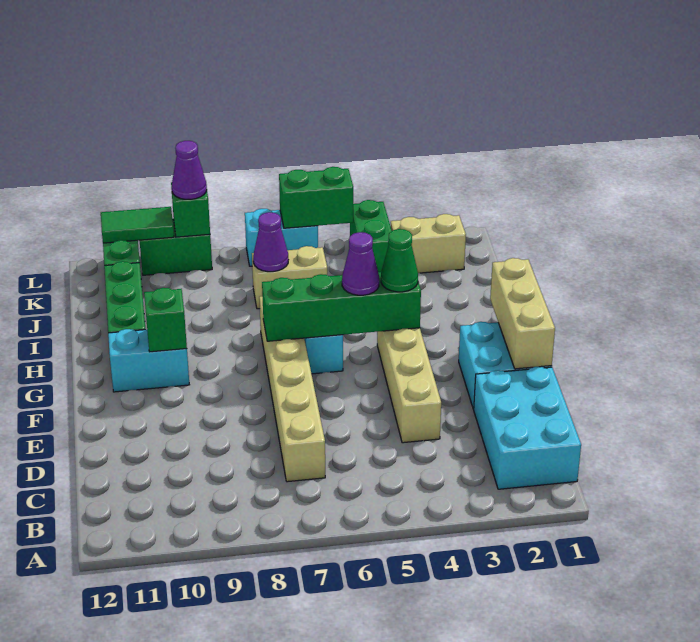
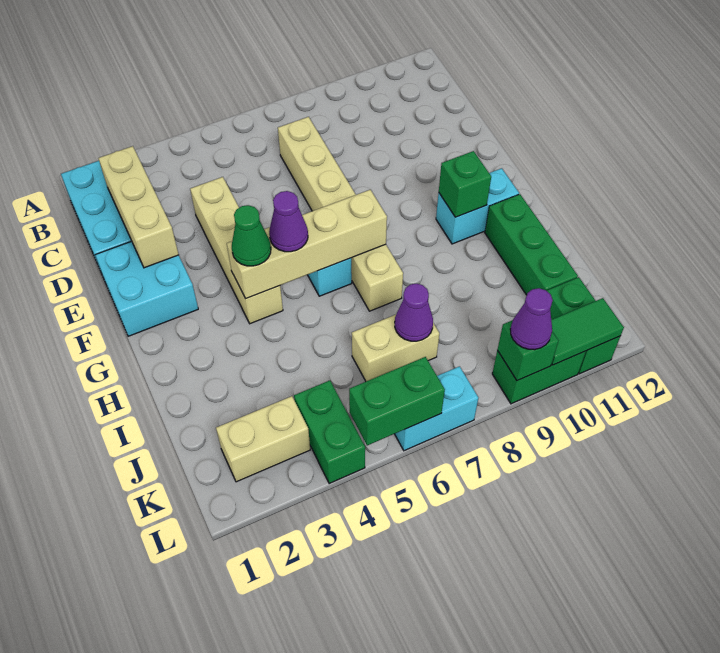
tan brick E1:G1 level 2 -> tan brick C2:E2 level 2
green brick G4:G7 level 2 -> tan brick G4:G7 level 2

